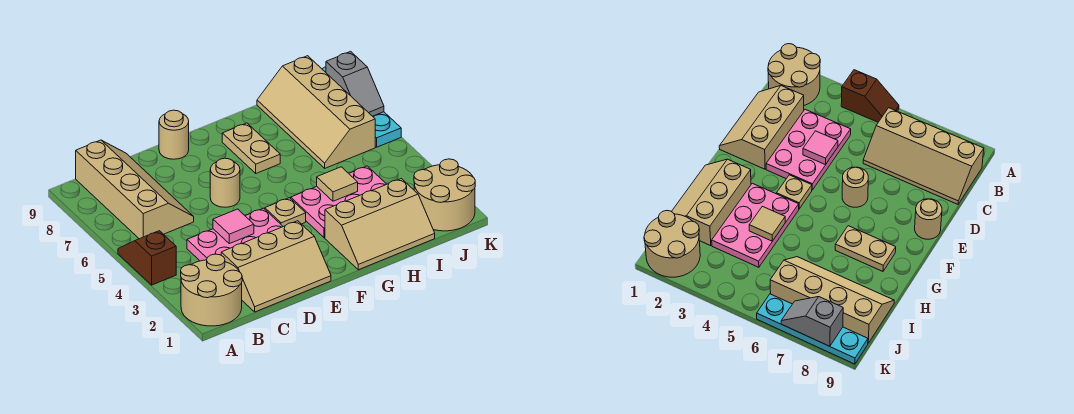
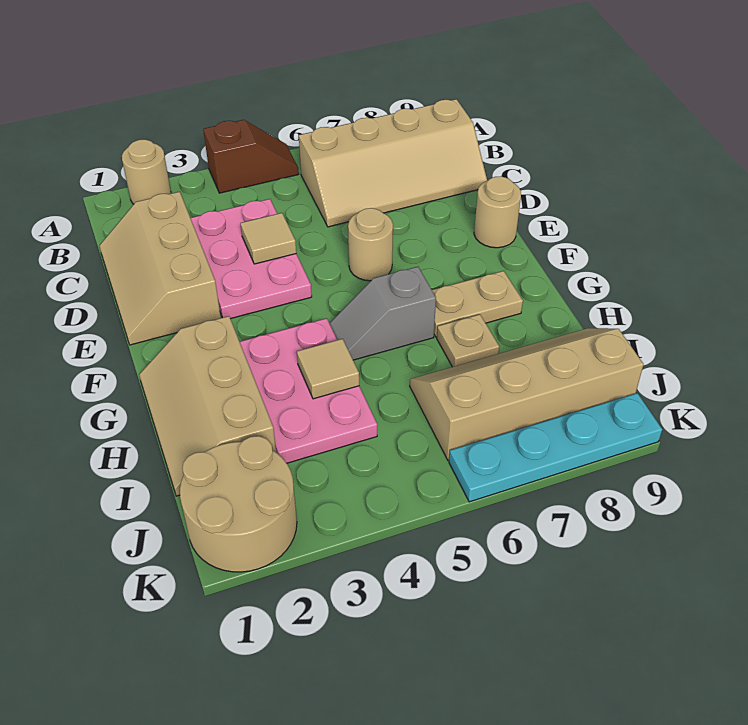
tan round brick A1:B2 level 1 -> tan round brick A2 level 1
pink tile D4 level 2 -> tan tile D4 level 2
tan plate F4 level 1 -> tan plate H7 level 1
grey slope K7:K8 level 2 top 8 -> grey slope G5:G6 level 1 top 6

